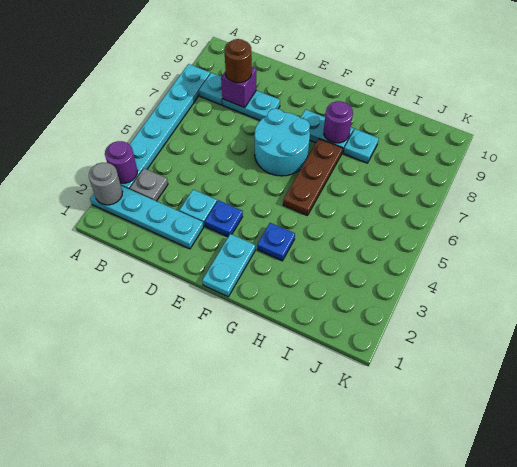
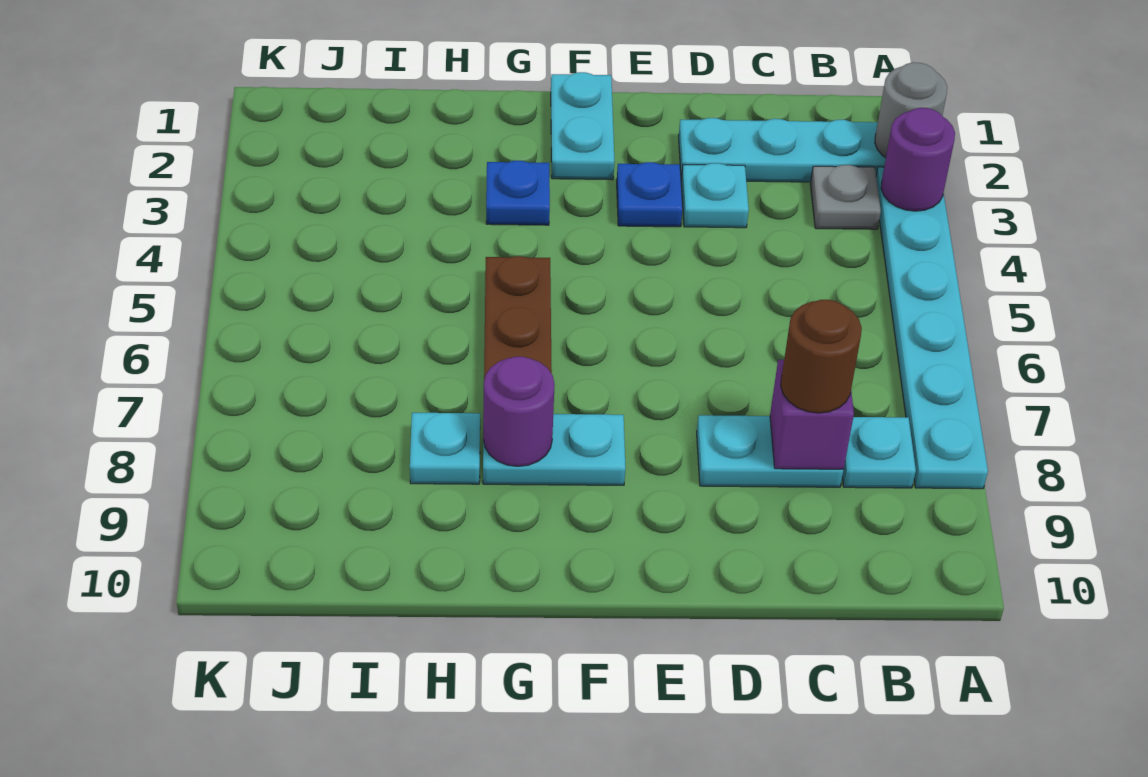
cyan round brick E6:F7 level 1 -> none

